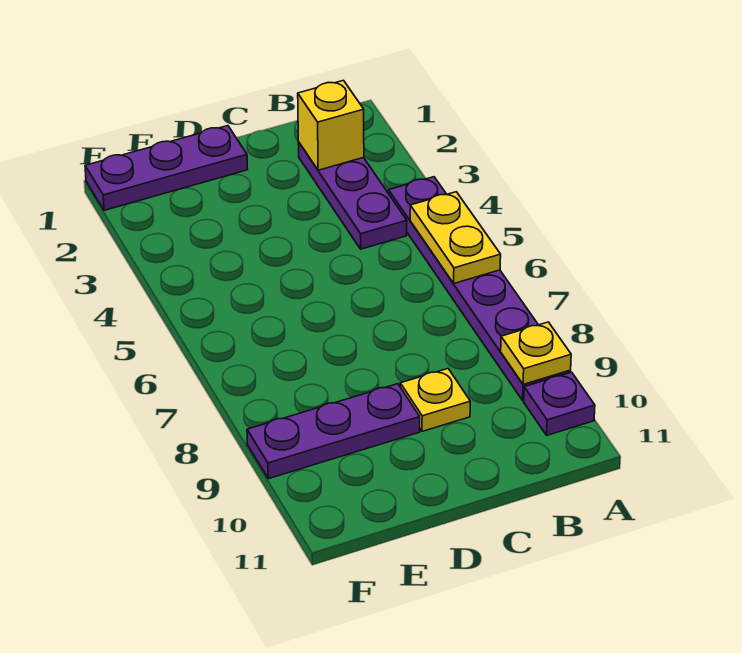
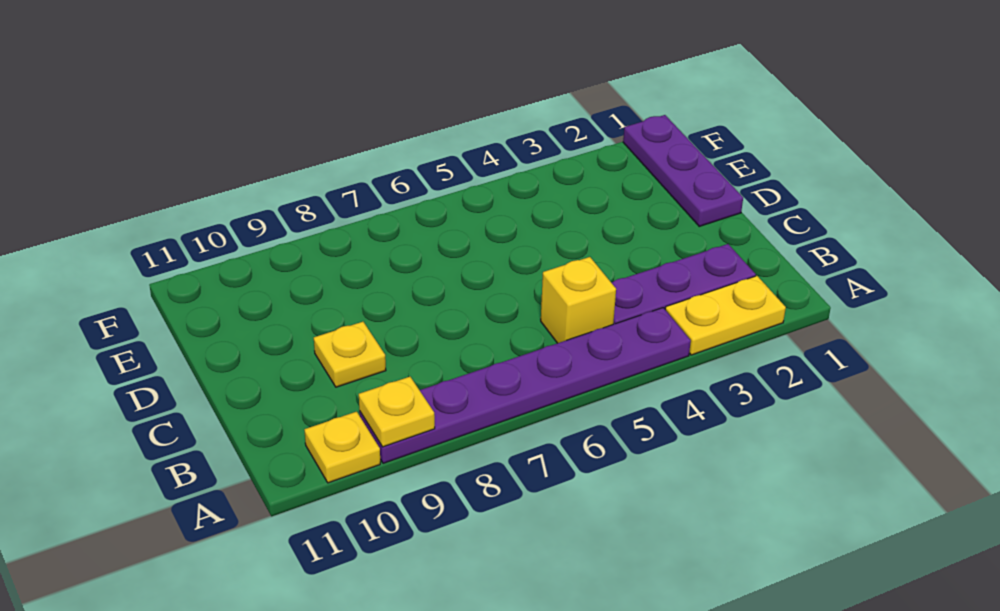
yellow plate A5:A6 level 2 -> yellow plate A2:A3 level 1
purple plate A10 level 1 -> yellow plate A10 level 1
yellow brick B2 level 2 -> yellow brick B5 level 1
purple plate D9:F9 level 1 -> none

